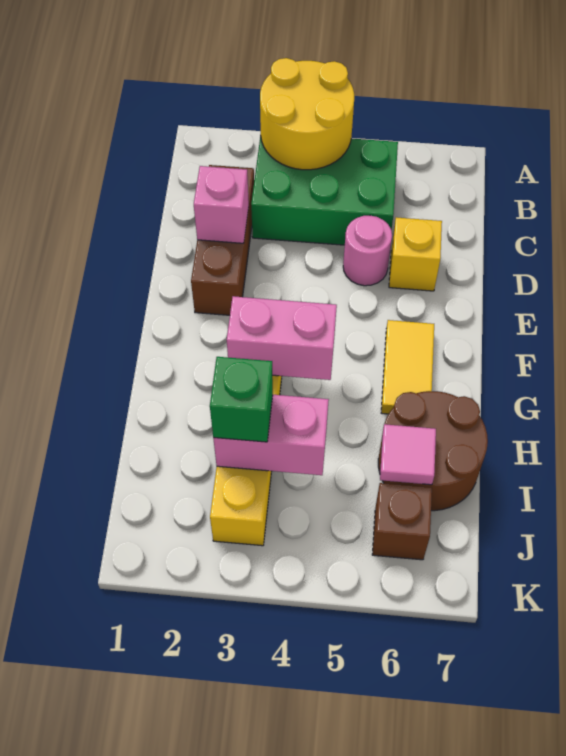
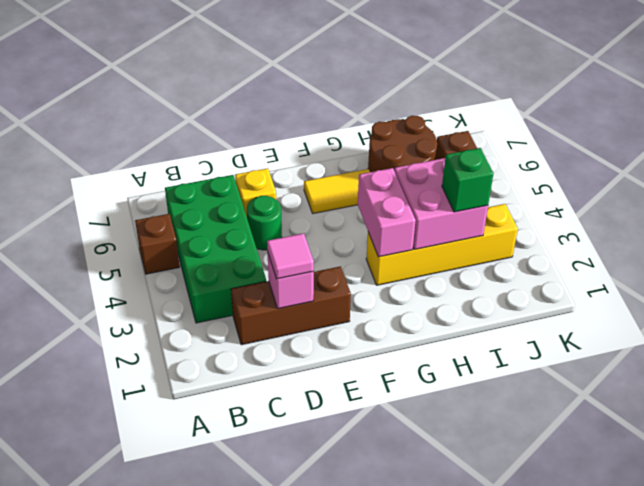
yellow round brick A3:B4 level 2 -> none
none -> brown brick A5 level 1
green brick B3:C5 level 1 -> green brick B3:C6 level 1
pink round brick D5 level 1 -> green round brick D5 level 1
pink brick I3:I4 level 2 -> pink brick H3:I4 level 2
pink tile I6 level 2 -> pink tile D2 level 3

